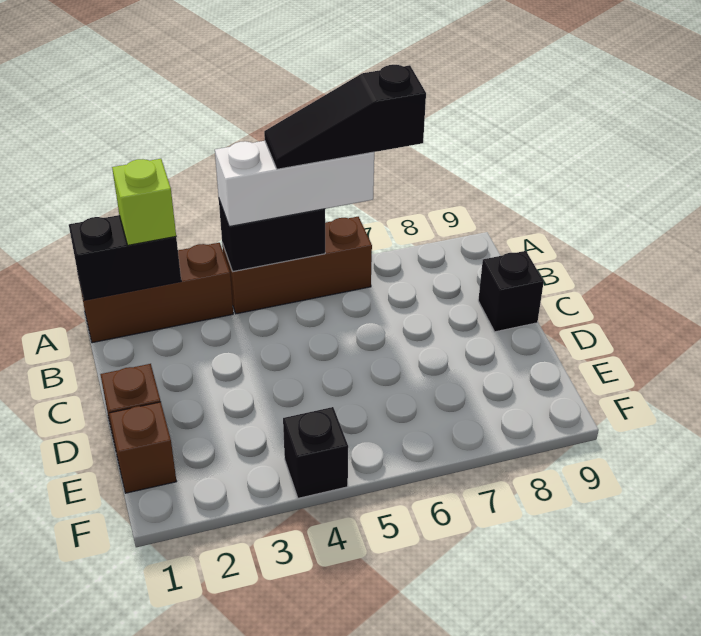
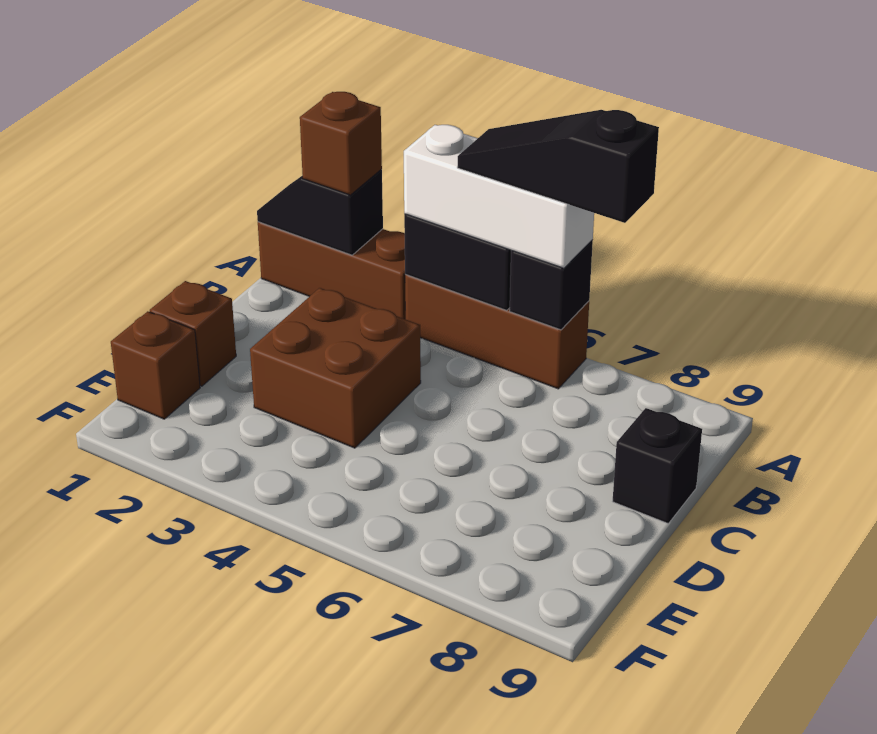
black brick A1:A2 level 2 -> black slope A1:A2 level 2 top 2
lime brick A2 level 3 -> brown brick A2 level 3
none -> brown brick C3:D4 level 1
black brick F4 level 1 -> black brick A6 level 2

